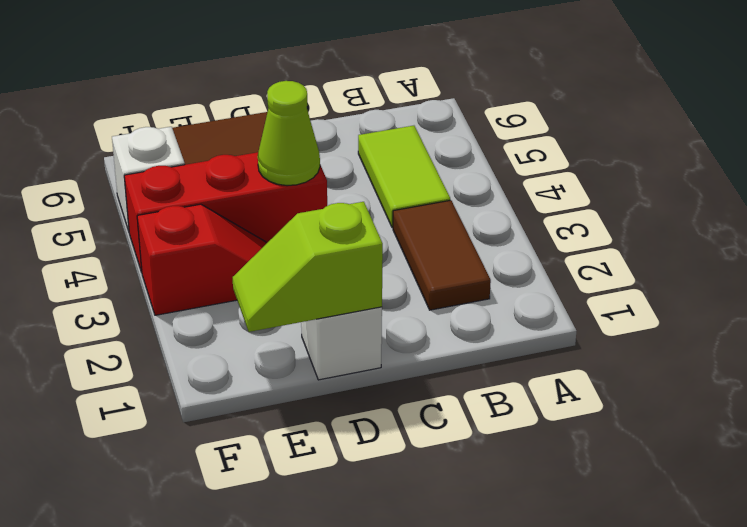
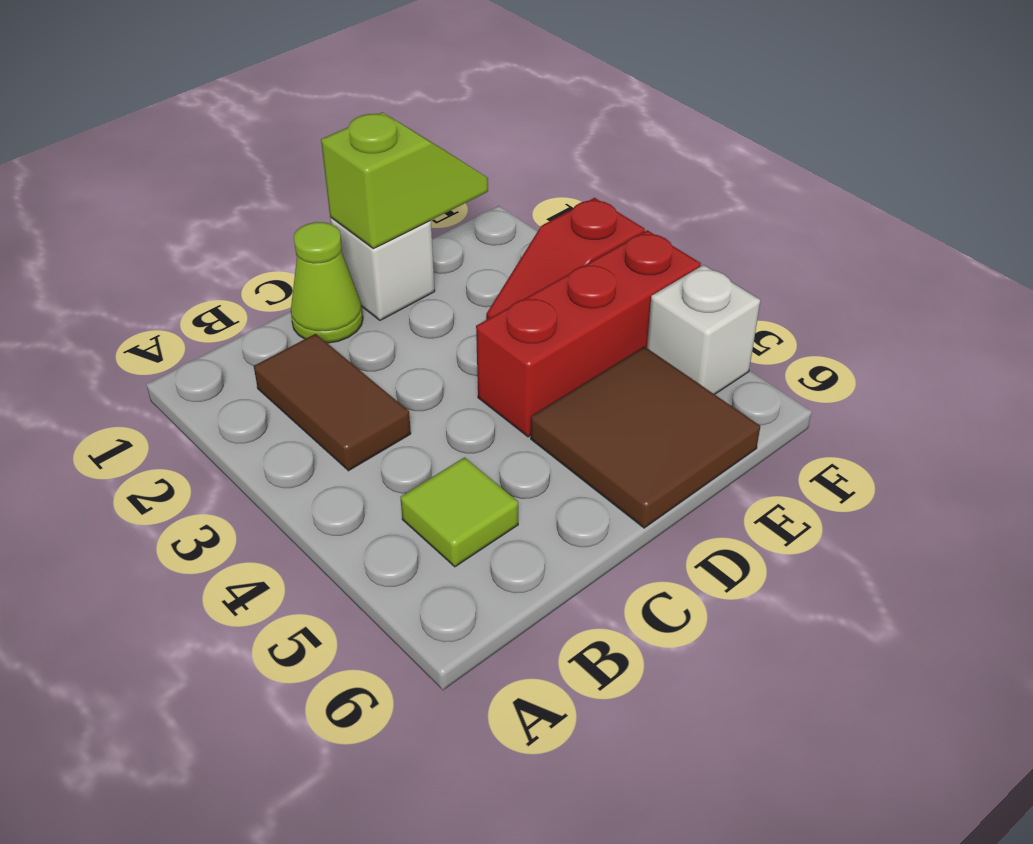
lime tile B4:B5 level 1 -> lime tile B5 level 1
lime cone D4 level 2 -> lime cone C1 level 1

